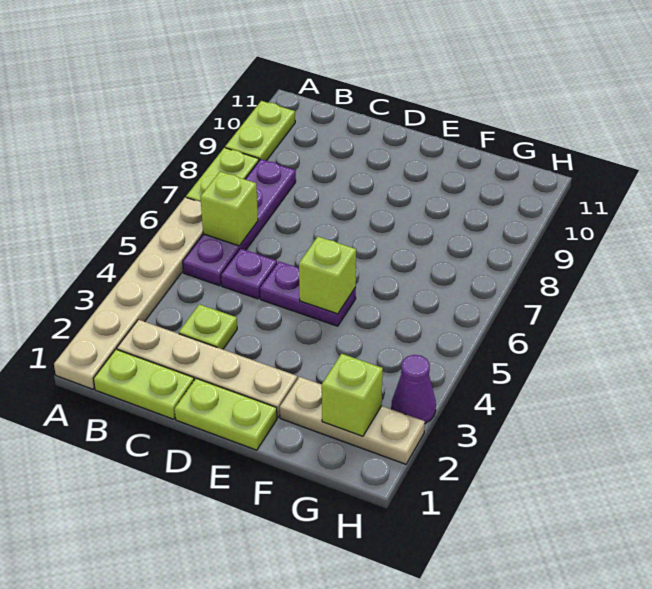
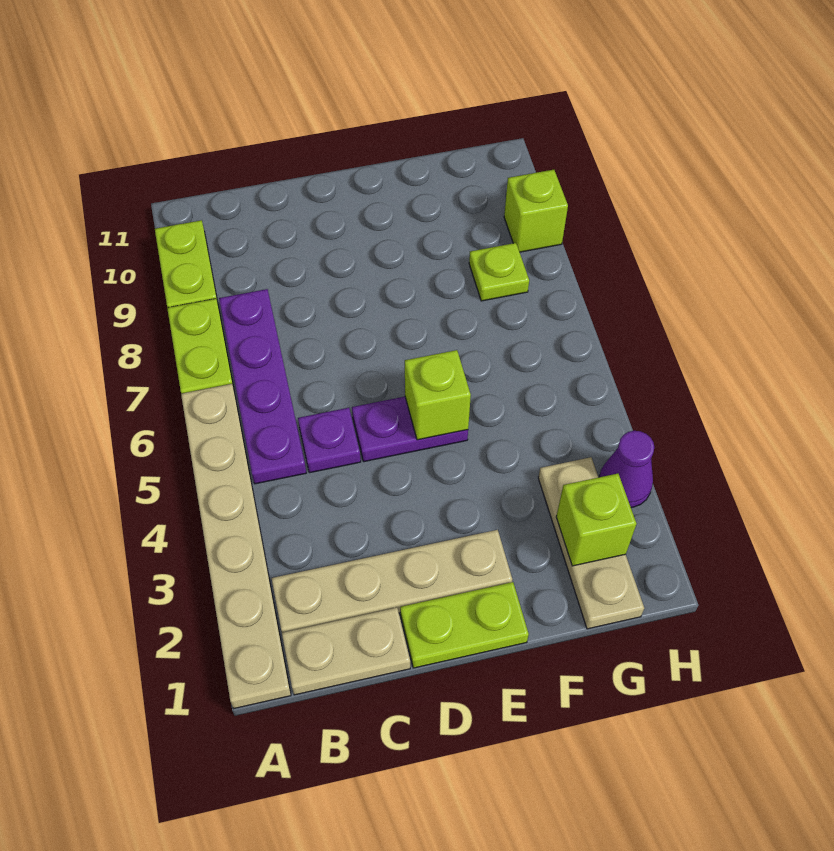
lime plate B1:C1 level 1 -> tan plate B1:C1 level 1
lime brick B6 level 2 -> lime brick H9 level 1
lime plate C3 level 1 -> lime plate G8 level 1
tan plate F2:H2 level 1 -> tan plate G1:G3 level 1

